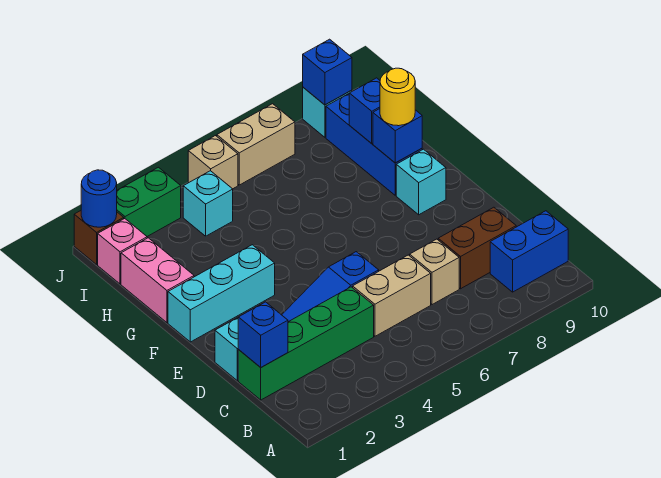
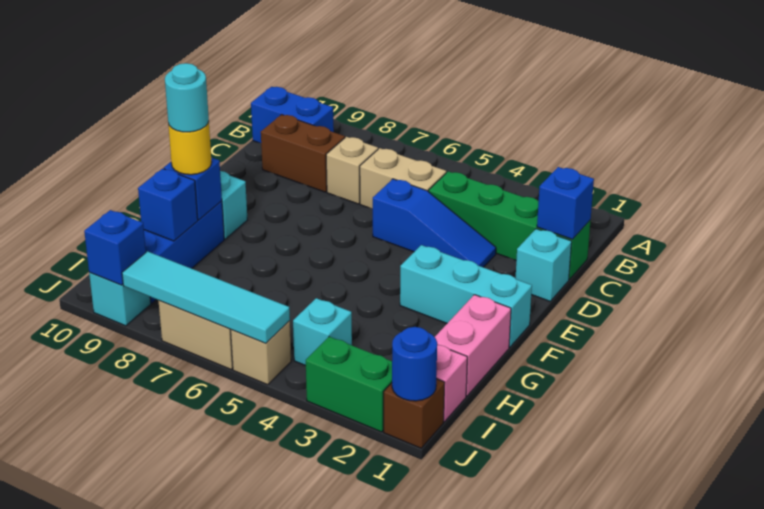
none -> cyan round brick G9 level 4
none -> cyan tile J5:J8 level 2

